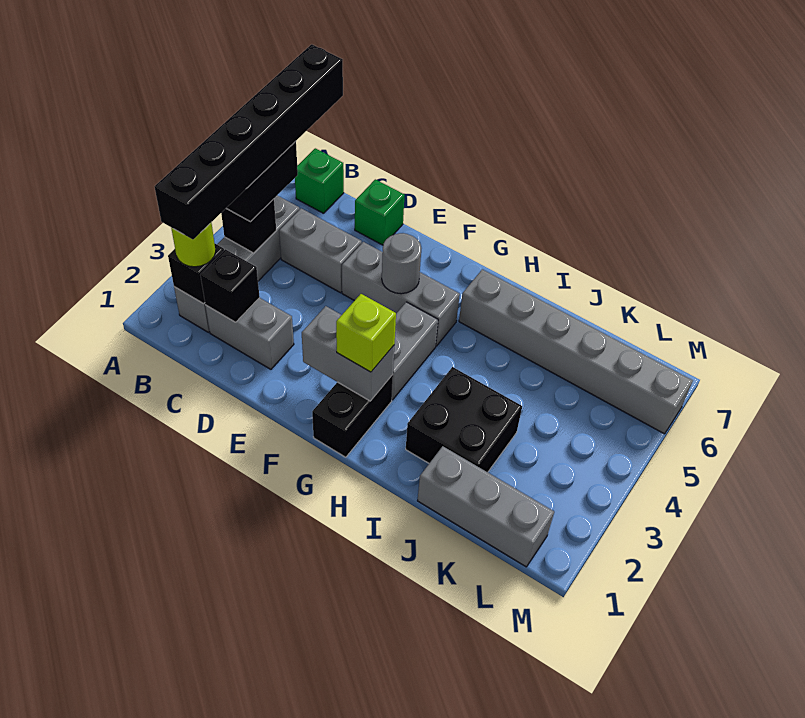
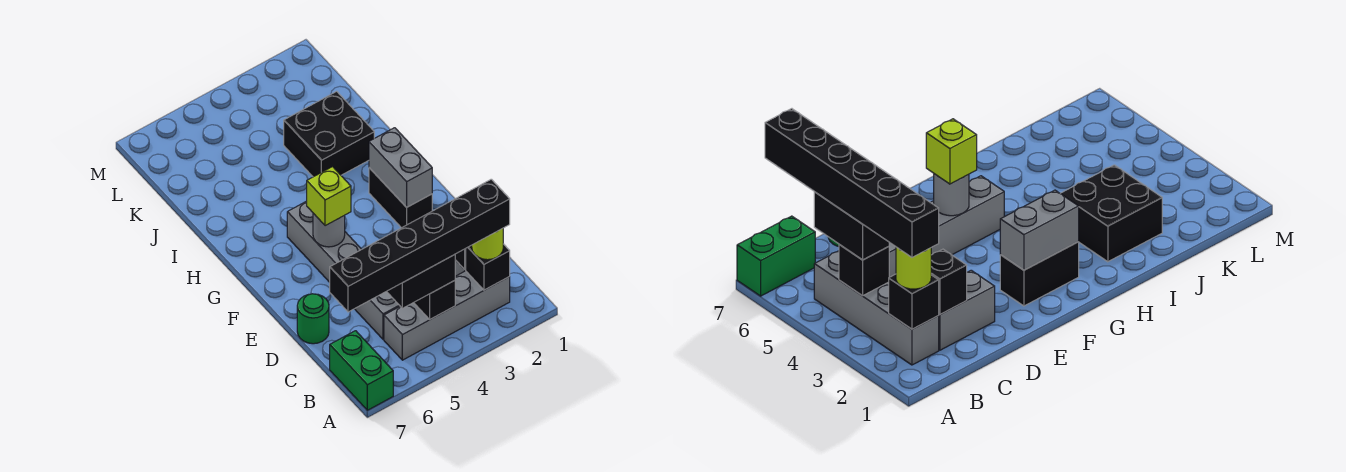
green brick B7 level 1 -> green brick A7:B7 level 1
green brick D7 level 1 -> green round brick D7 level 1
black brick G1:G2 level 1 -> black brick F2:G2 level 1
lime brick G2 level 3 -> lime brick F5 level 3
grey brick G3:G4 level 1 -> none
grey brick H6:M6 level 1 -> none
grey brick J1:L1 level 1 -> none

